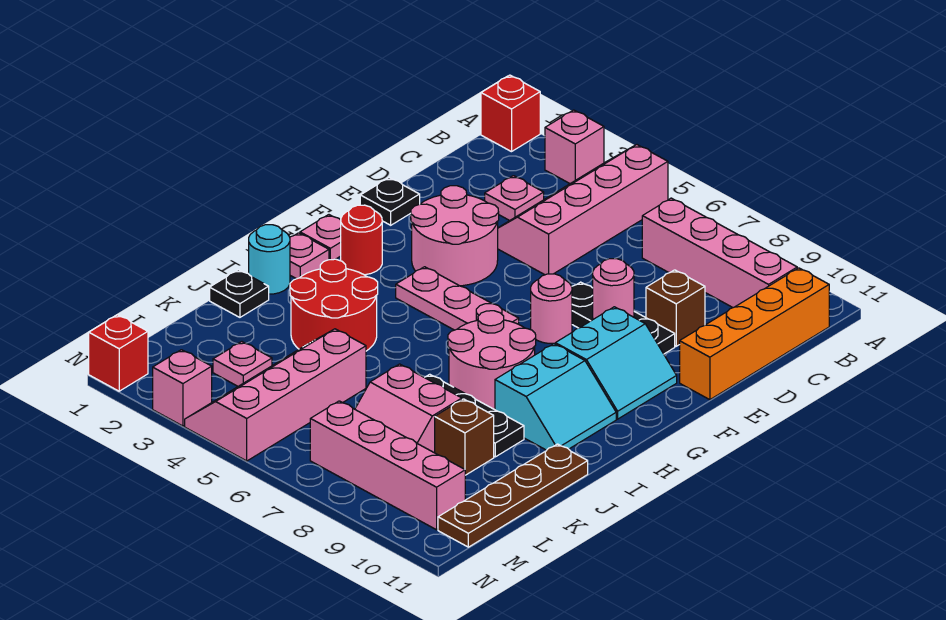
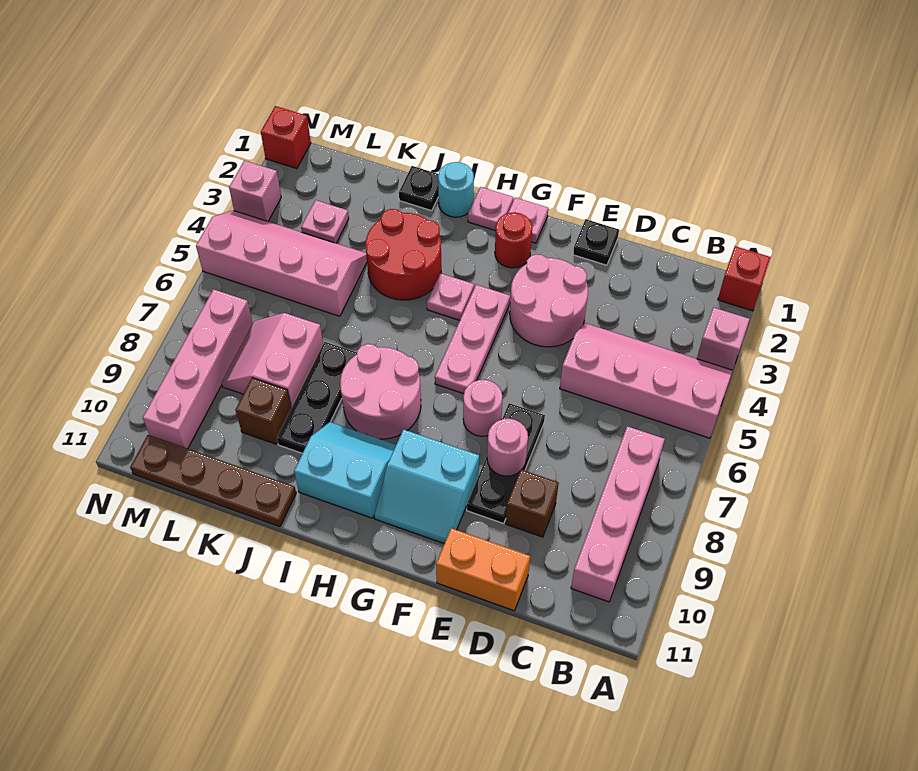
orange brick B11:E11 level 1 -> orange brick D11:E11 level 1
pink plate C3 level 1 -> pink plate H4 level 1
cyan slope H9:I10 level 1 top 9 -> cyan slope H9:I10 level 1 top 10

